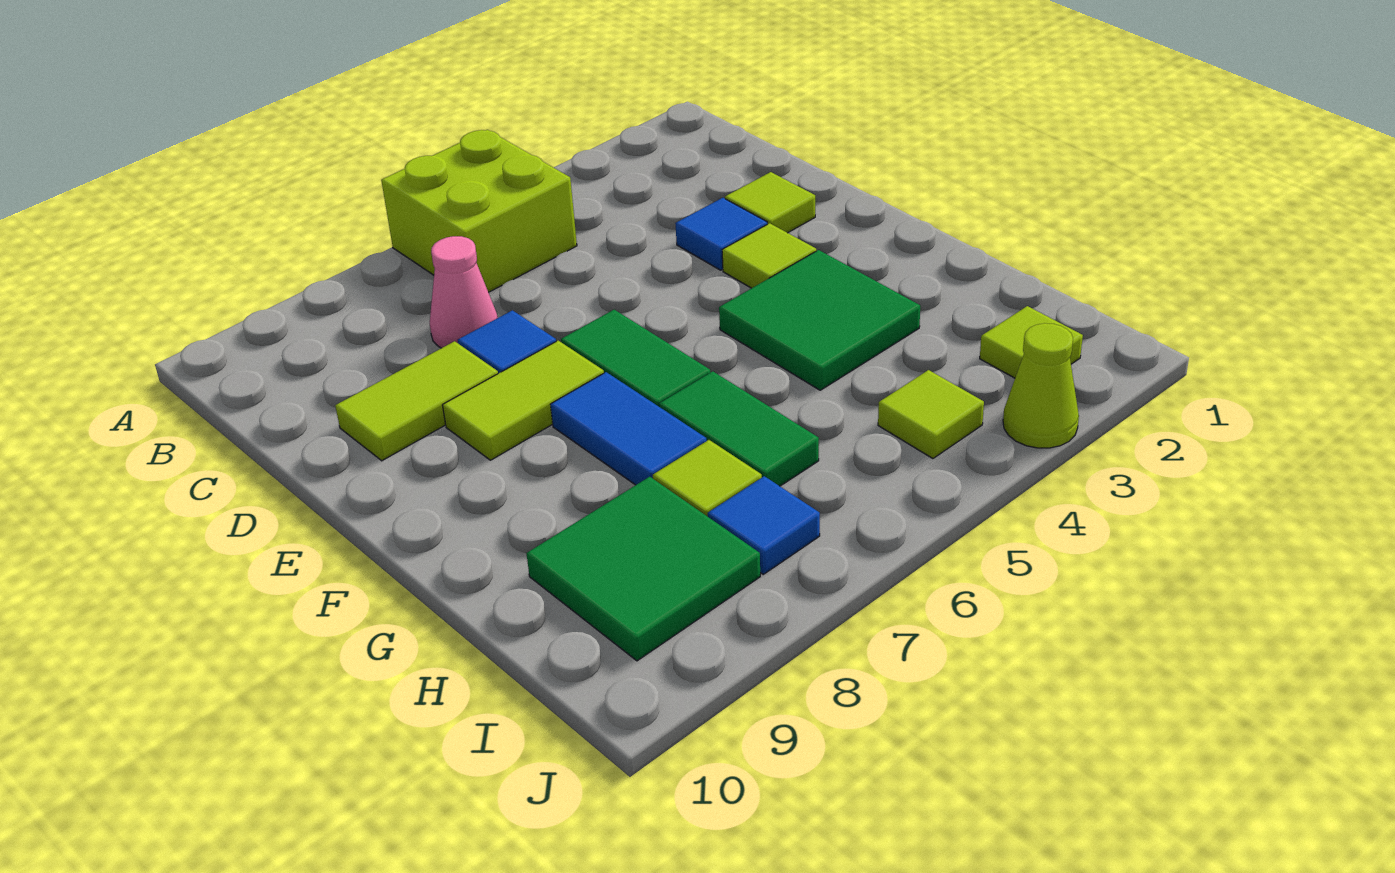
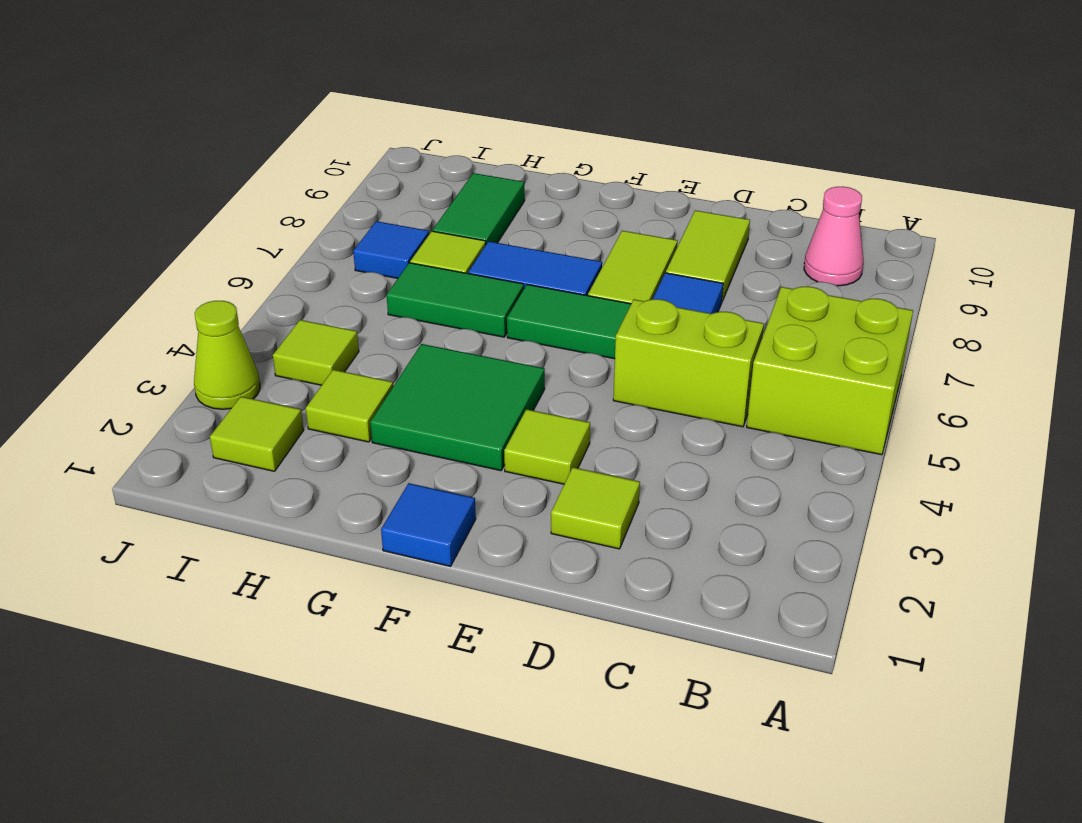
none -> lime brick C5:D5 level 1
pink cone C7 level 1 -> pink cone B9 level 1
blue tile D3 level 1 -> blue tile F1 level 1
none -> lime tile H3 level 1
green tile H8:I9 level 1 -> green tile H8:H9 level 1

